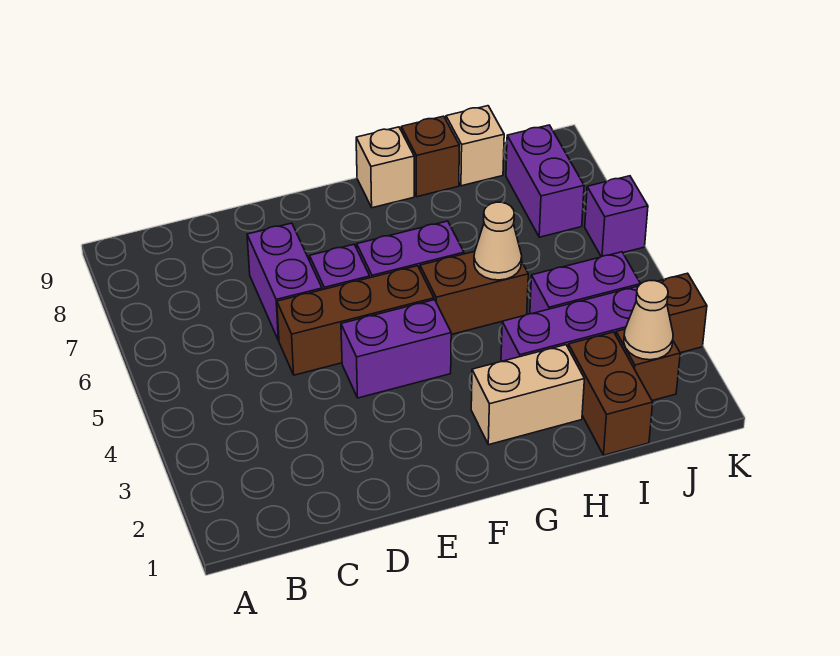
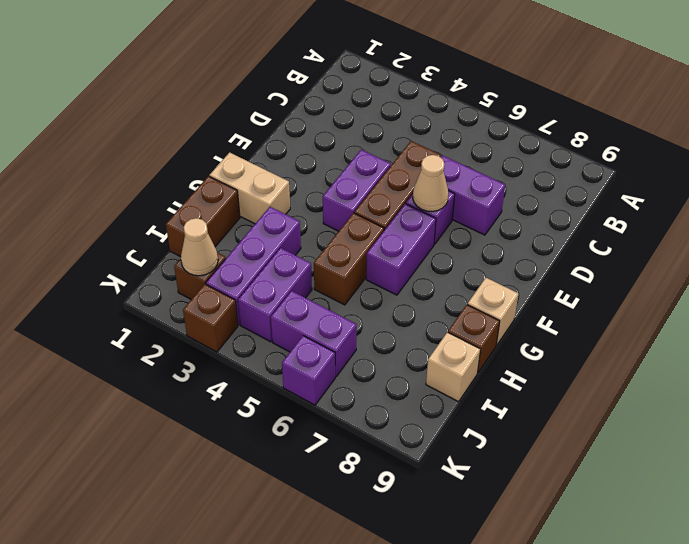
tan brick G2:H2 level 1 -> tan brick G1:G2 level 1
tan cone H5 level 2 -> tan cone E6 level 2
brown brick I1:I2 level 1 -> brown brick H1:I1 level 1
purple brick J7:J8 level 1 -> purple brick J5:J6 level 1

